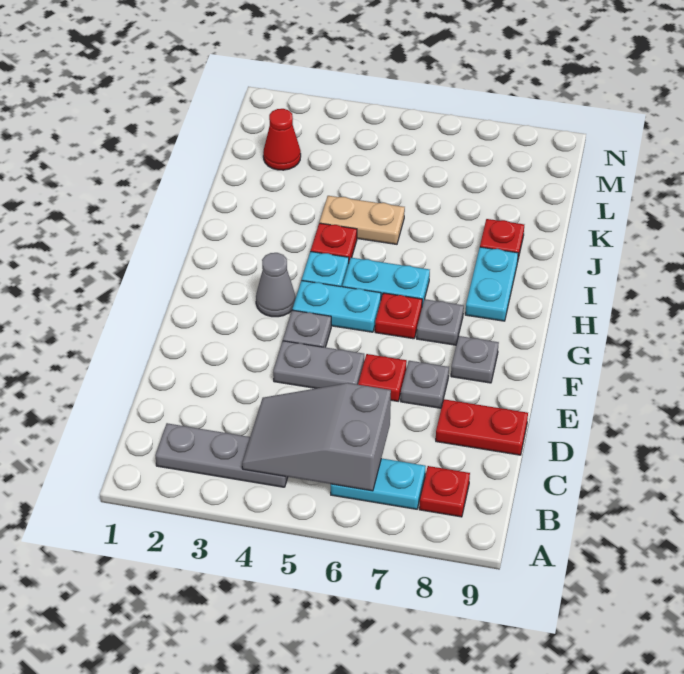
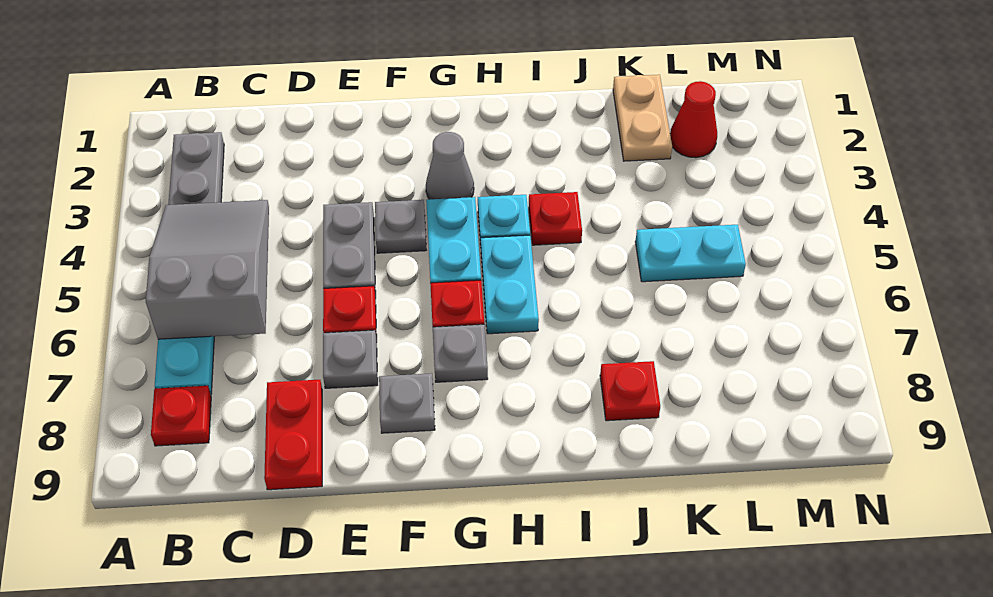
cyan plate H8:I8 level 1 -> cyan plate K5:L5 level 1
tan plate J4:J5 level 1 -> tan plate K1:K2 level 1

